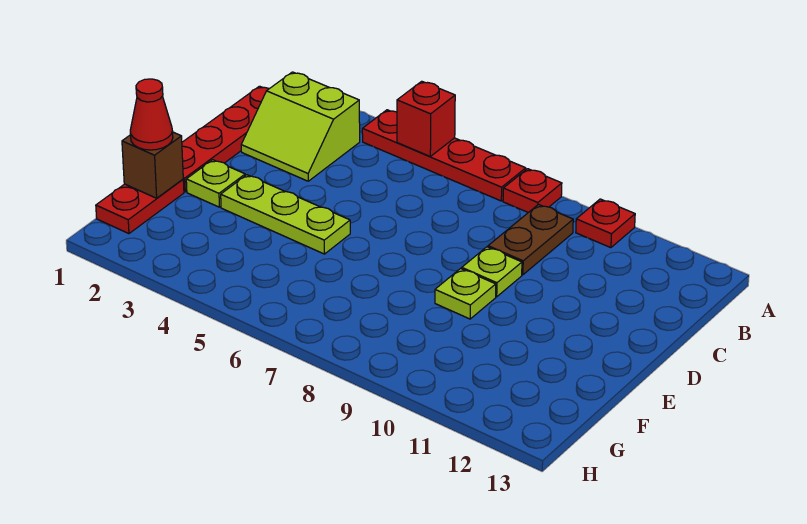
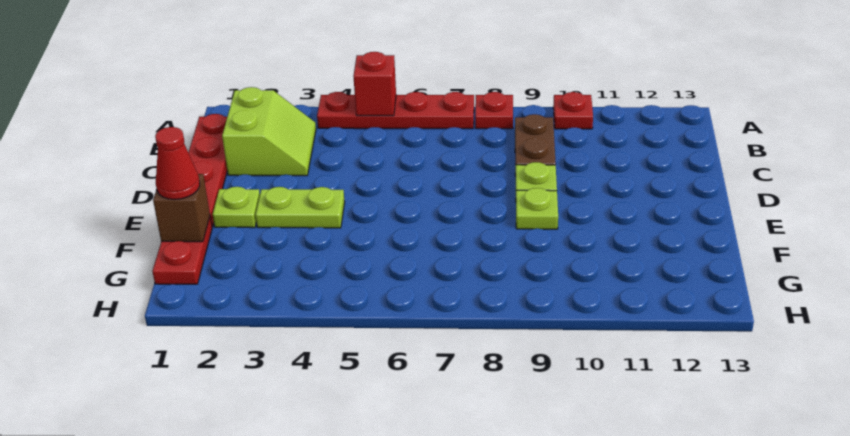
lime slope B2:C3 level 1 top B -> lime slope B2:C3 level 1 top 2
lime plate E3:E5 level 1 -> lime plate E3:E4 level 1

